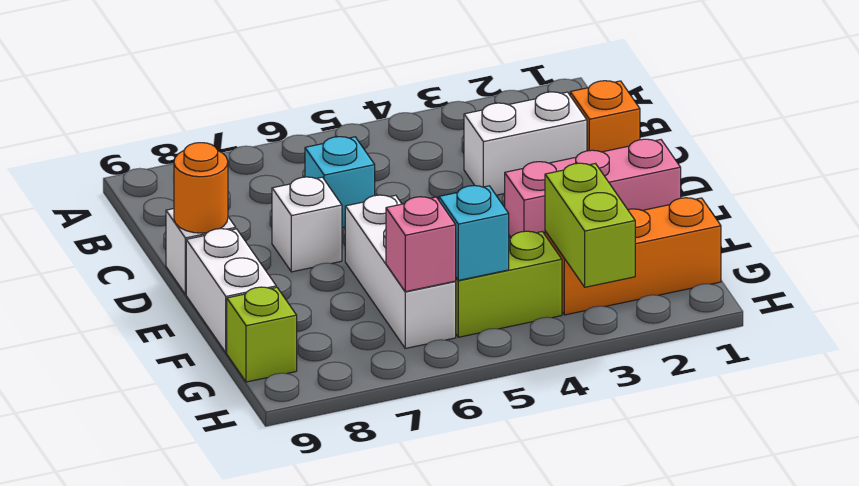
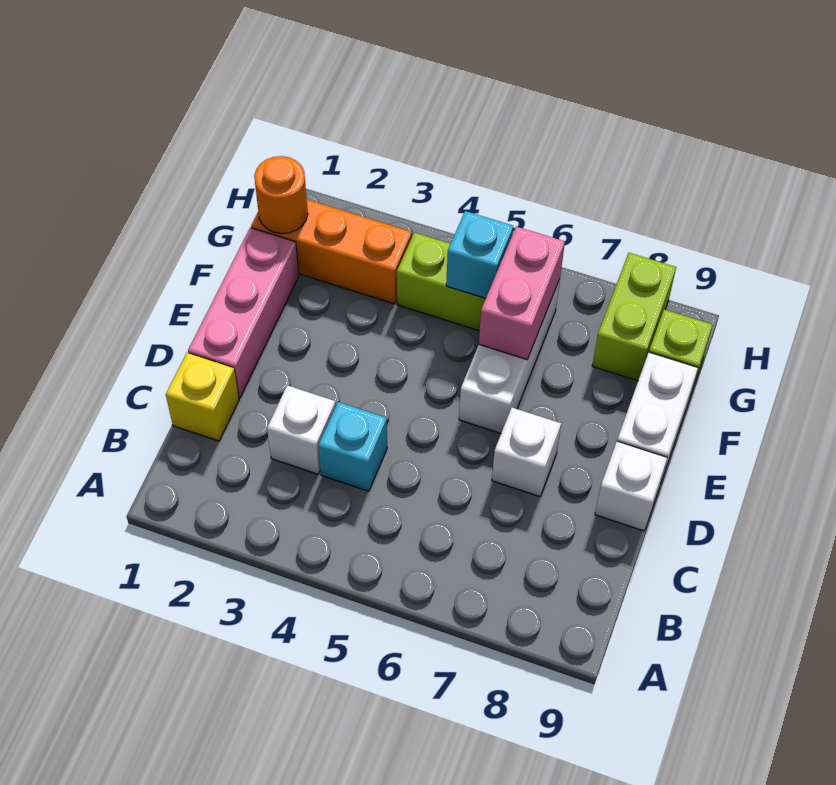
orange brick C1 level 1 -> yellow brick C1 level 1
white brick C2:C3 level 1 -> white brick C3 level 1
cyan brick C6 level 1 -> cyan brick C4 level 1
orange round brick D9 level 2 -> orange round brick G1 level 2
pink brick E1:E3 level 1 -> pink brick D1:F1 level 1
lime brick G3:H3 level 2 -> lime brick G8:H8 level 1
pink brick G6 level 2 -> pink brick F6:G6 level 2

